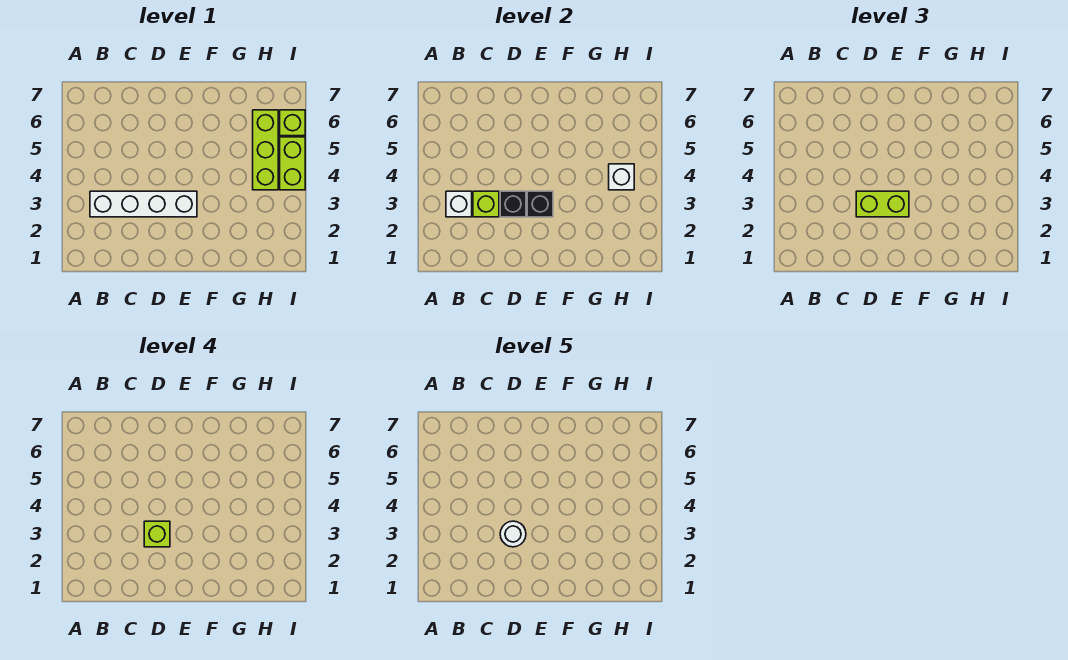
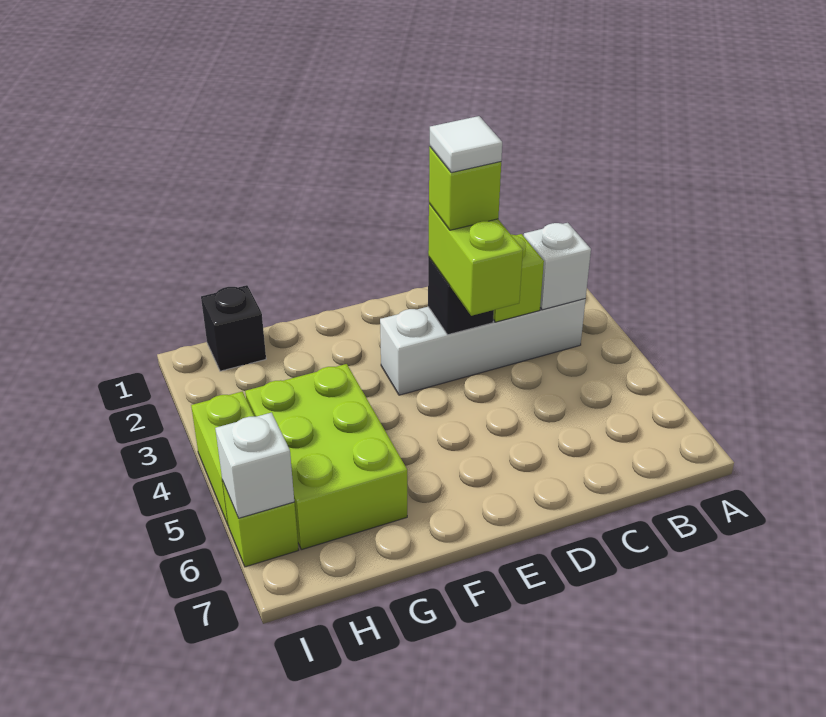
lime brick D3:E3 level 3 -> lime brick D3:D4 level 3
white round brick D3 level 5 -> white tile D3 level 5
black brick E3 level 2 -> black brick H1 level 1
lime brick H4:H6 level 1 -> lime brick G4:H6 level 1
white brick H4 level 2 -> white brick I6 level 2

